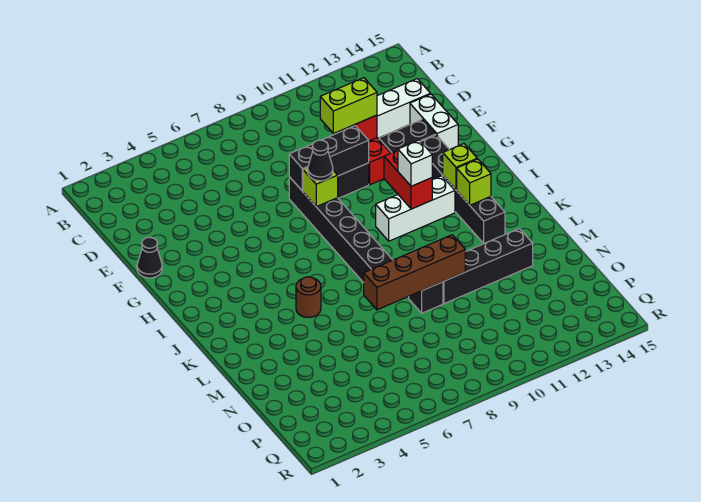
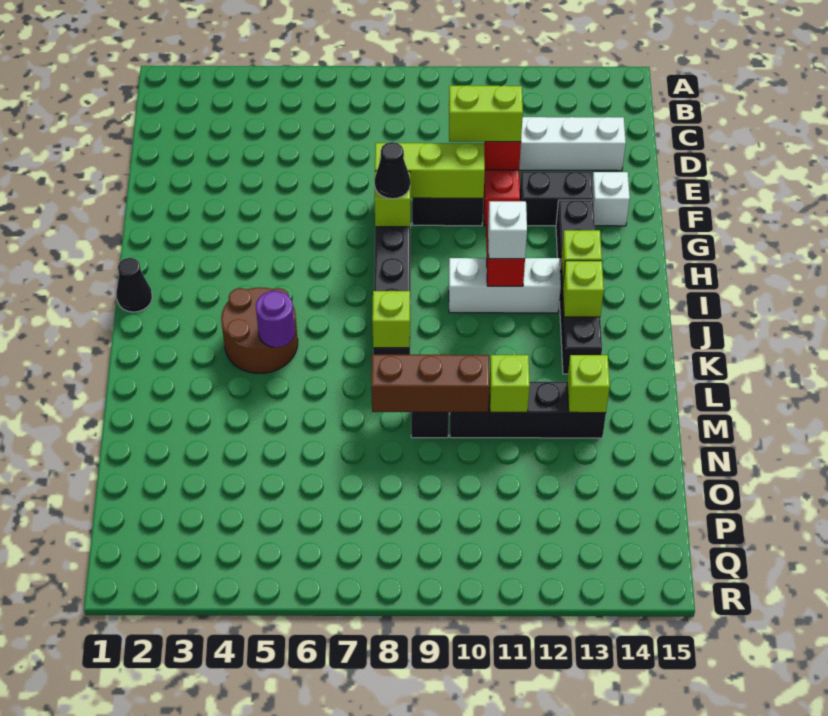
white brick E14:F14 level 1 -> white brick F14 level 1
black cone F1 level 1 -> black cone I1 level 1
black brick F8:F10 level 2 -> lime brick F8:F10 level 2
brown round brick K5 level 1 -> brown round brick J4:K5 level 1
none -> purple round brick K5 level 2
none -> lime brick K8 level 2
brown brick M7:M10 level 2 -> brown brick M8:M10 level 2
none -> lime brick M11 level 2
none -> lime brick M13 level 2

